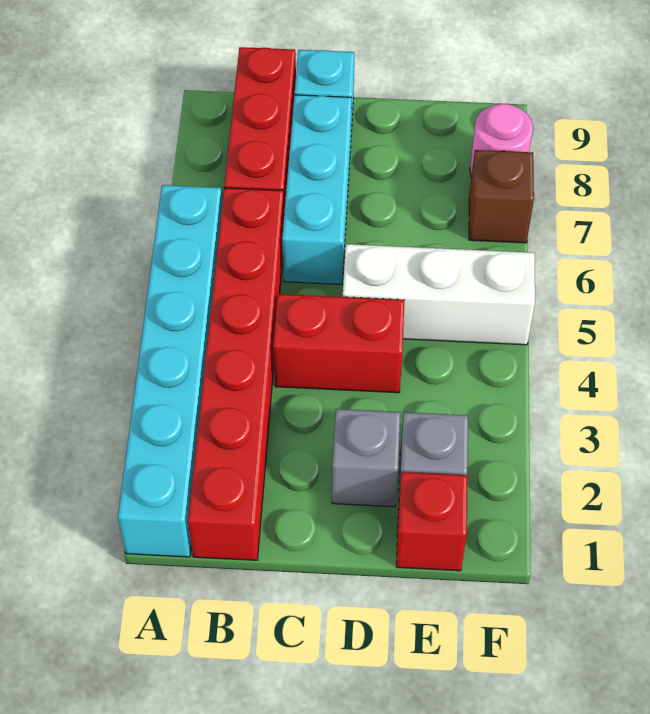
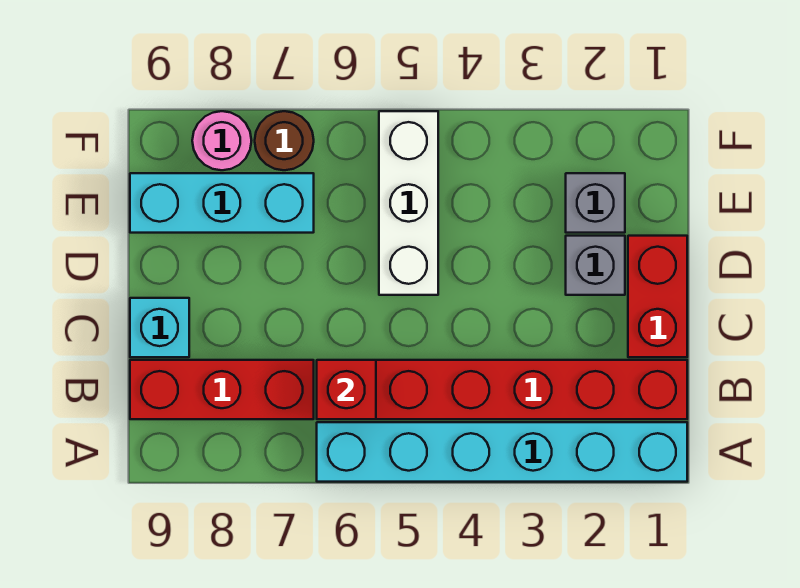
red brick C4:D4 level 1 -> red brick C1:D1 level 1
cyan brick C6:C8 level 1 -> cyan brick E7:E9 level 1
red brick E1 level 1 -> red brick B6 level 2
brown brick F7 level 1 -> brown round brick F7 level 1

